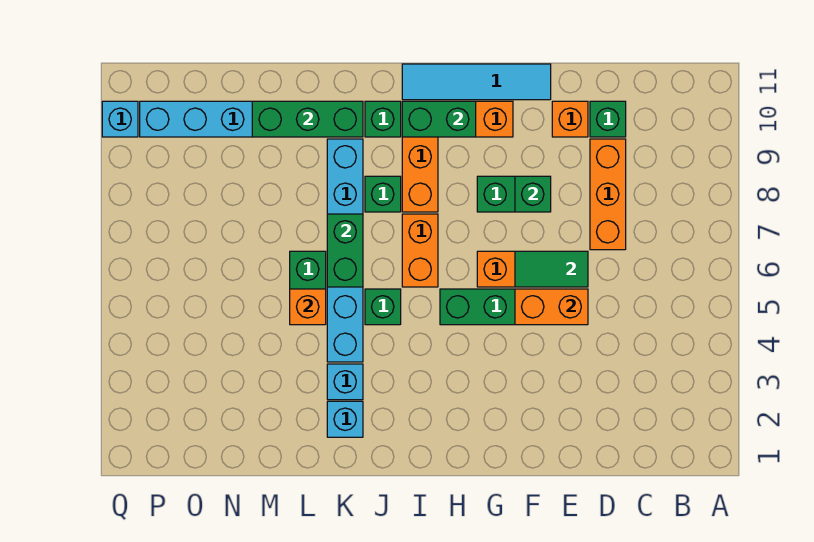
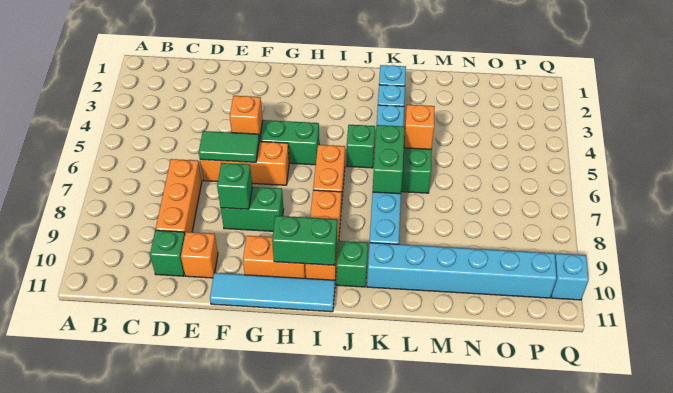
orange brick E5:F5 level 2 -> orange brick F5 level 2
green brick J8 level 1 -> none
green brick K10:M10 level 2 -> none

